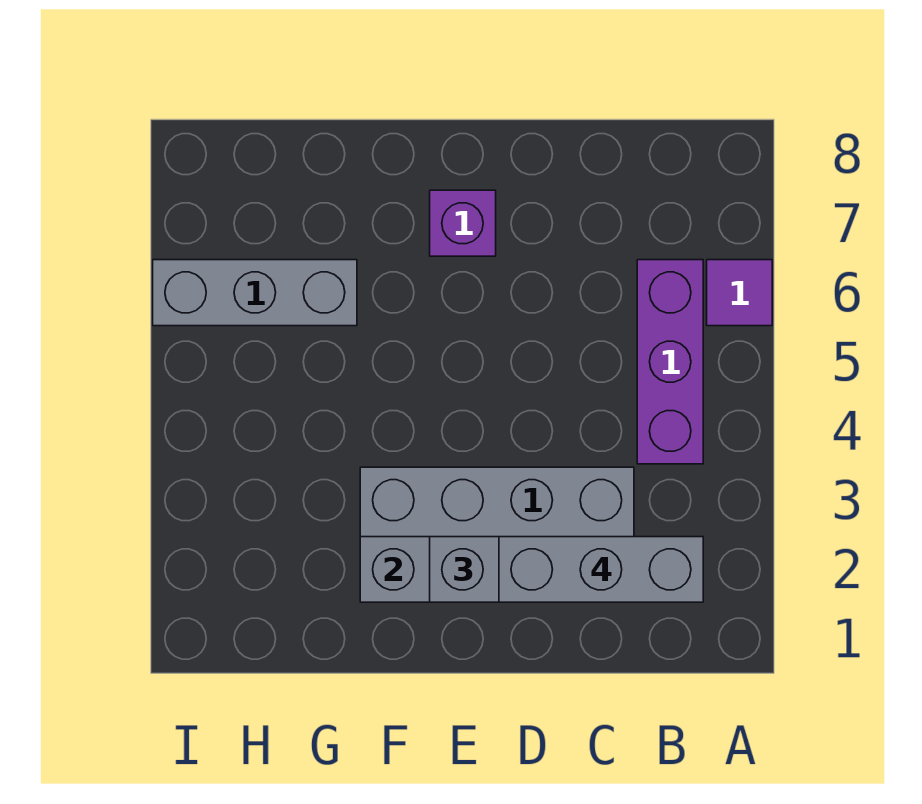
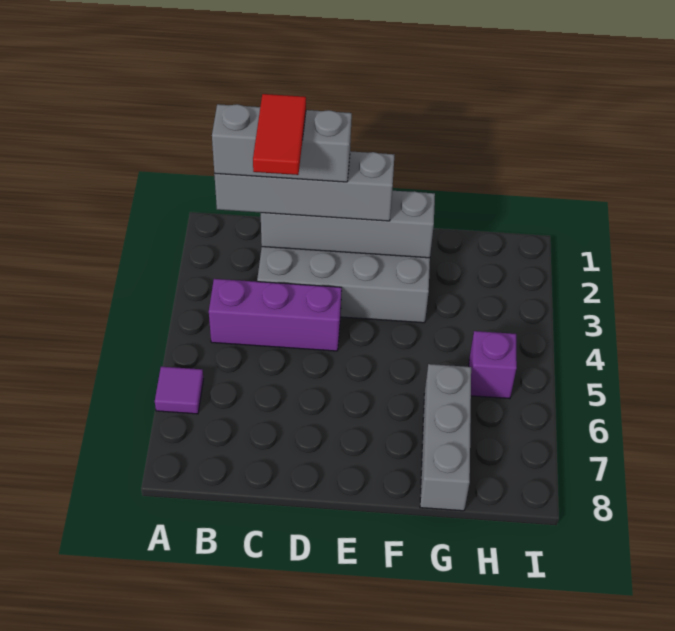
purple brick B4:B6 level 1 -> purple brick B4:D4 level 1
none -> red tile C2:C3 level 5
purple brick E7 level 1 -> purple brick H5 level 1
grey brick G6:I6 level 1 -> grey brick G6:G8 level 1

